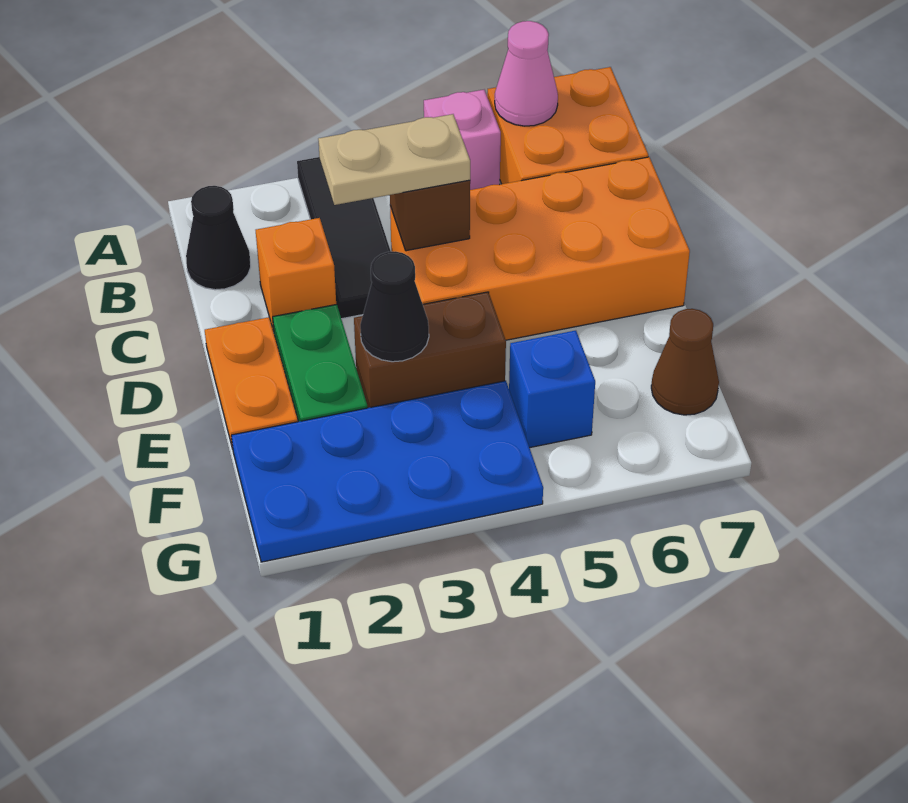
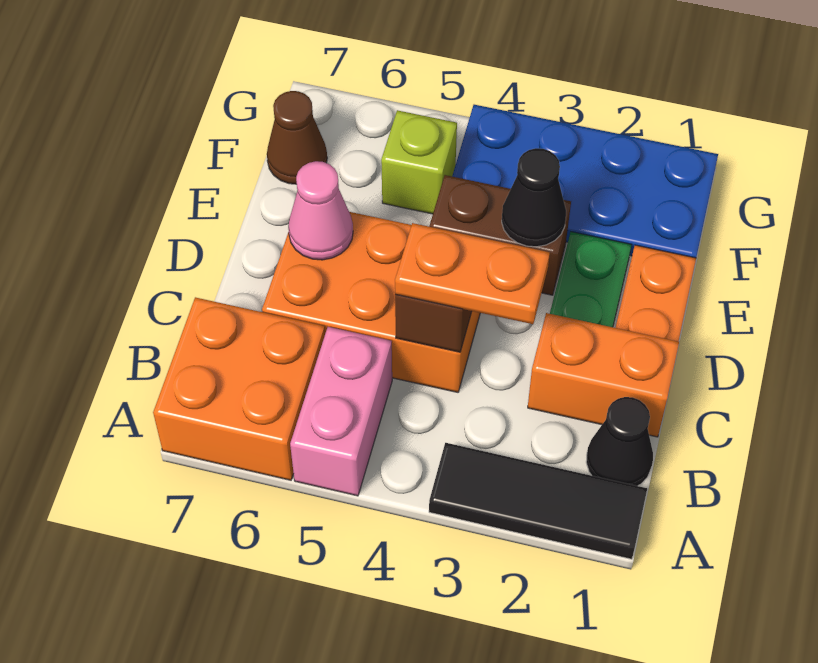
black tile A3:C3 level 1 -> black tile A1:A3 level 1
pink brick A5 level 1 -> pink brick A5:B5 level 1
pink cone A6 level 2 -> pink cone D6 level 2
orange brick C2 level 1 -> orange brick C1:C2 level 1
tan plate C3:C4 level 3 -> orange plate C3:C4 level 3
orange brick C4:D7 level 1 -> orange brick C4:D6 level 1
blue brick F5 level 1 -> lime brick F5 level 1

